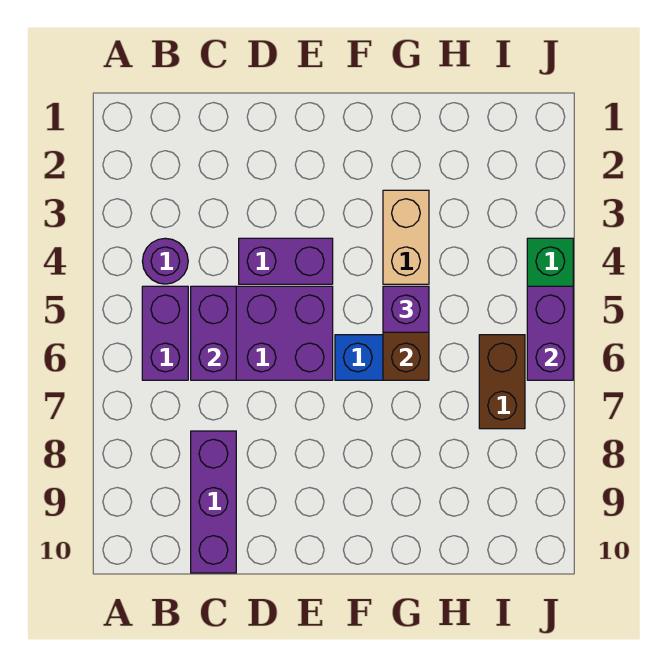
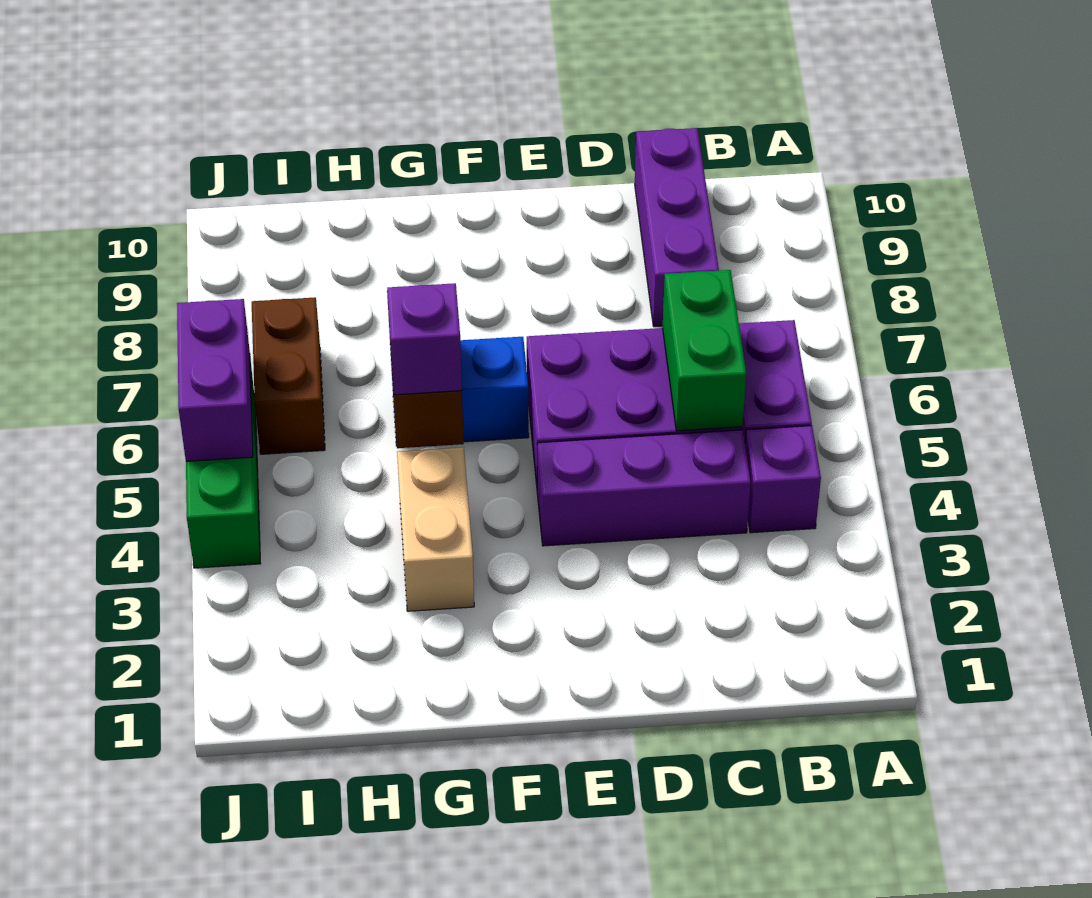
purple round brick B4 level 1 -> purple brick B4 level 1
purple brick C5:C6 level 2 -> green brick C5:C6 level 2
purple brick D4:E4 level 1 -> purple brick C4:E4 level 1

